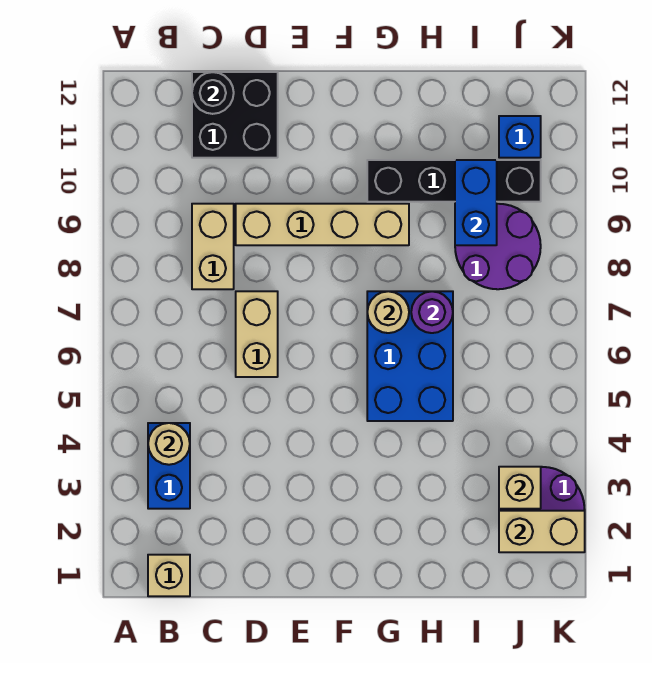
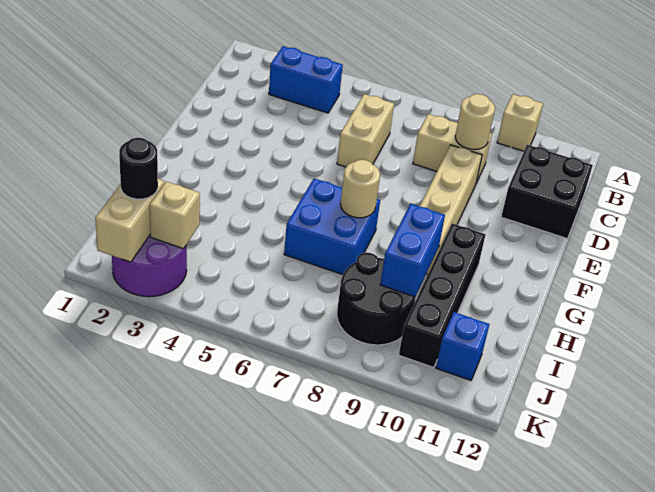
tan brick B1 level 1 -> tan brick A10 level 1
tan round brick B4 level 2 -> tan round brick C9 level 2
black round brick C12 level 2 -> black round brick J2 level 3
tan brick D6:D7 level 1 -> tan brick C6:D6 level 1
blue brick G5:H7 level 1 -> blue brick G6:H7 level 1
purple round brick H7 level 2 -> none
purple round brick I8:J9 level 1 -> black round brick I8:J9 level 1
blue brick I9:I10 level 2 -> blue brick H9:I9 level 2

